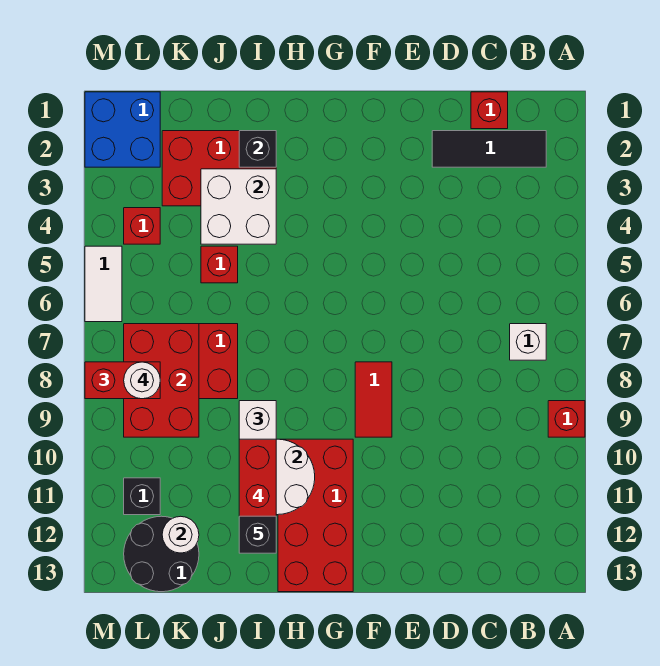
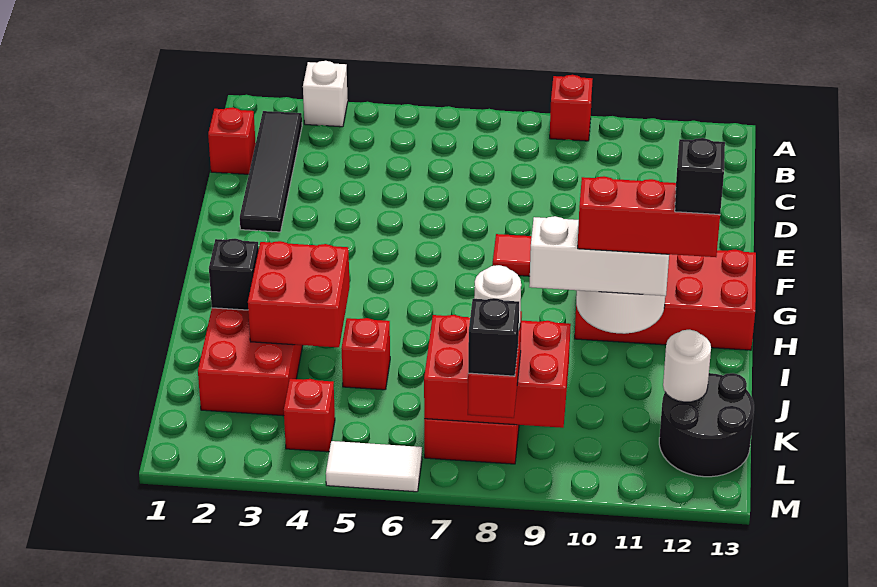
black tile B2:D2 level 1 -> black tile B2:E2 level 1
white brick B7 level 1 -> white brick A3 level 1
white brick I3:J4 level 2 -> red brick I3:J4 level 2
blue brick L1:M2 level 1 -> none
black brick L11 level 1 -> black brick M8 level 4

